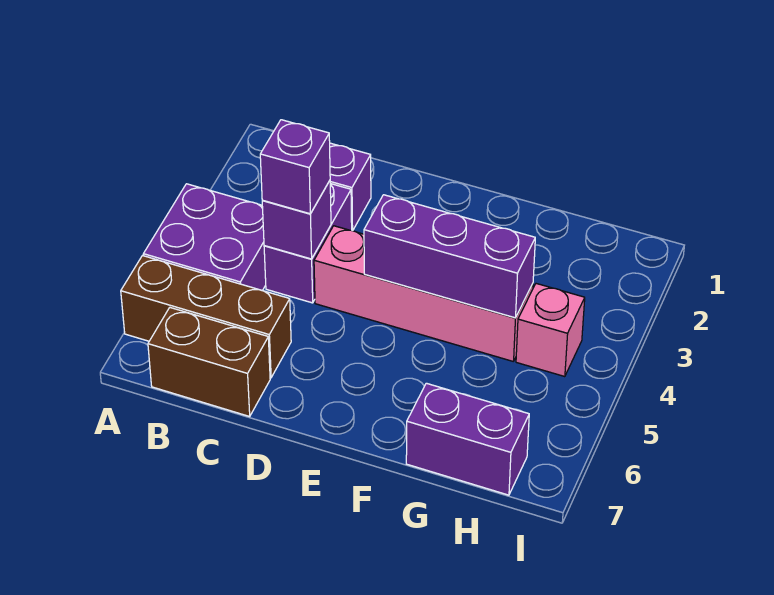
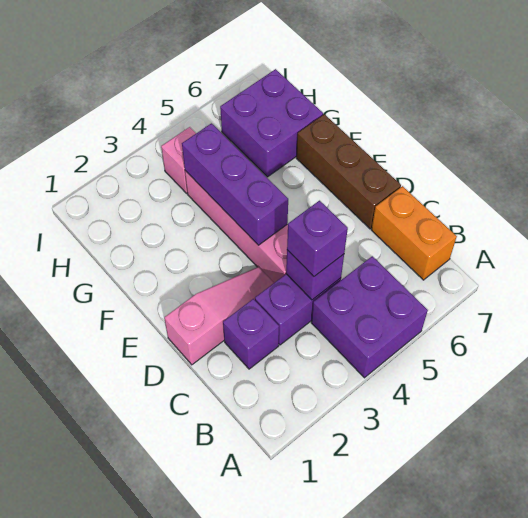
brown brick A6:C6 level 1 -> brown brick D7:F7 level 1
brown brick B7:C7 level 1 -> orange brick B7:C7 level 1
none -> pink slope D1:D3 level 1 top 1
purple brick G7:H7 level 1 -> purple brick G6:H7 level 1

